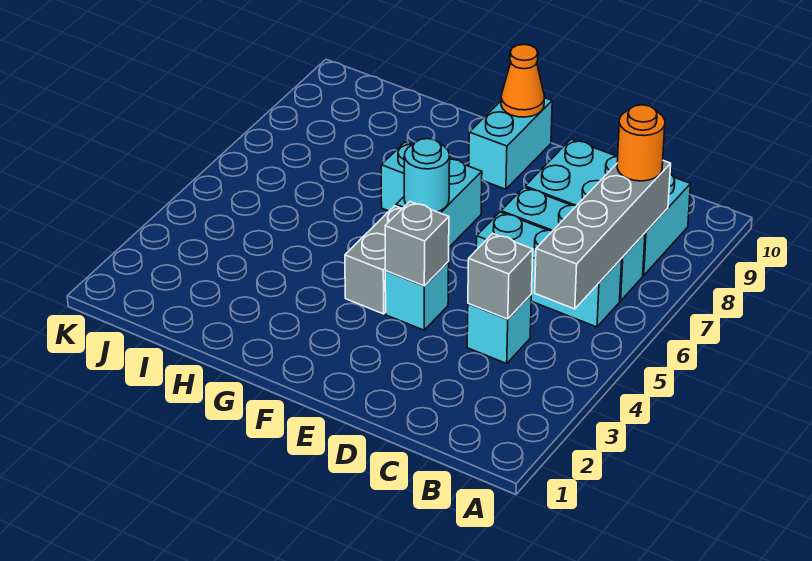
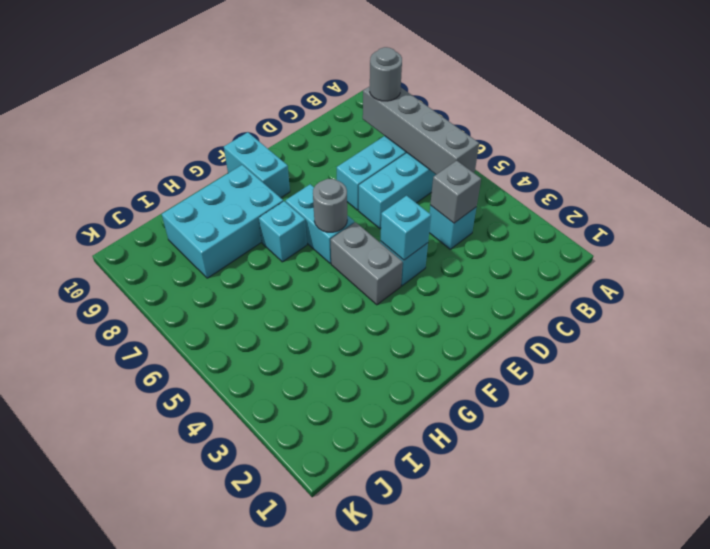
cyan brick B8:D9 level 1 -> cyan brick G8:I9 level 1
orange round brick B8 level 3 -> grey round brick B8 level 3
grey brick E4 level 2 -> cyan brick E4 level 2
cyan round brick F6 level 2 -> grey round brick F6 level 2
orange cone F10 level 2 -> none

